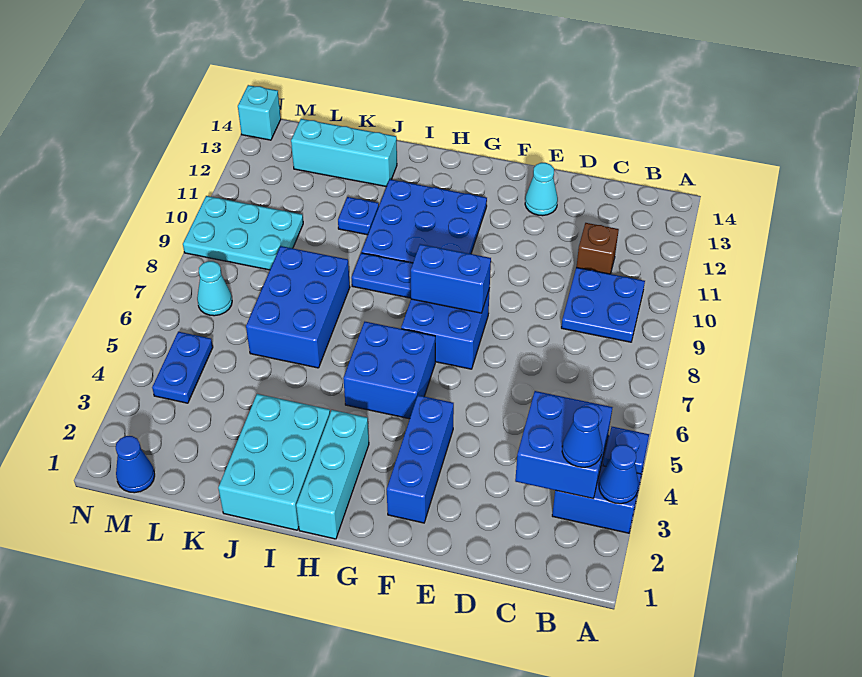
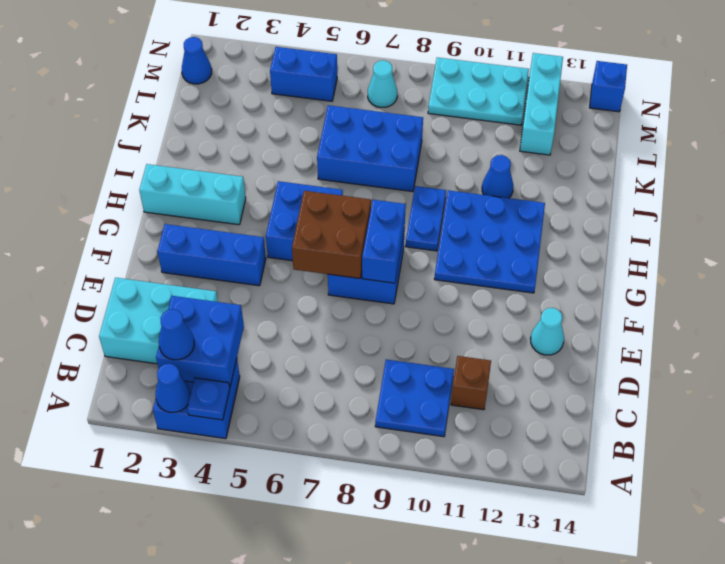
none -> brown brick F6:G7 level 2
cyan brick I1:J3 level 1 -> cyan brick C1:D3 level 1
blue plate J11 level 1 -> blue cone J11 level 1
cyan brick J13:L13 level 1 -> cyan brick L12:N12 level 1
cyan plate L9:N10 level 1 -> cyan plate M9:N11 level 1
blue plate M4:M5 level 1 -> blue brick M4:M5 level 1
cyan brick N14 level 1 -> blue brick N14 level 1

